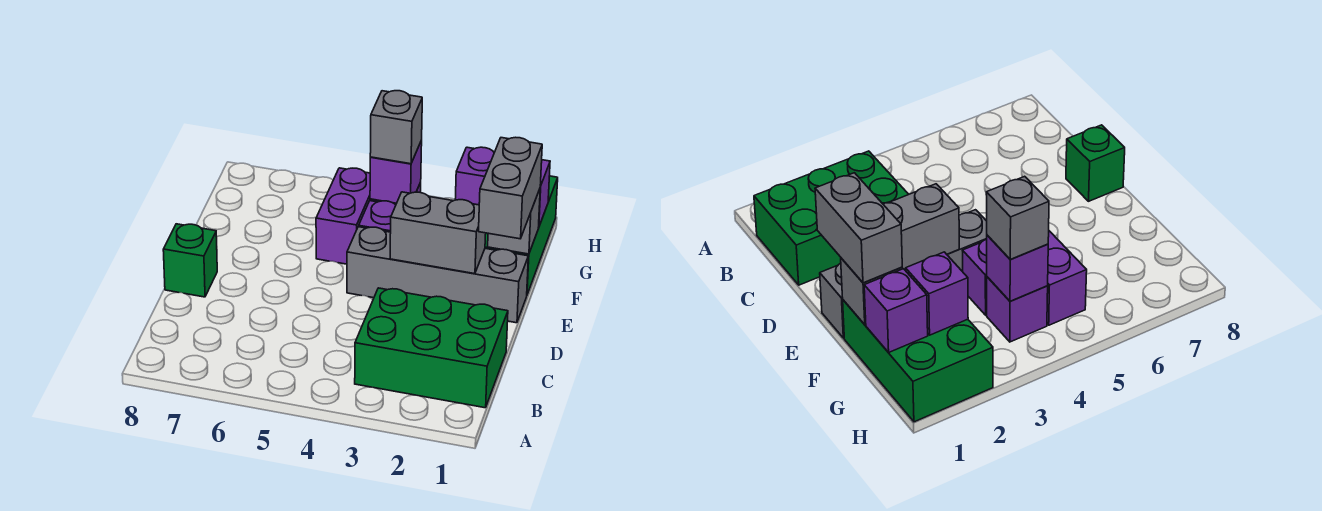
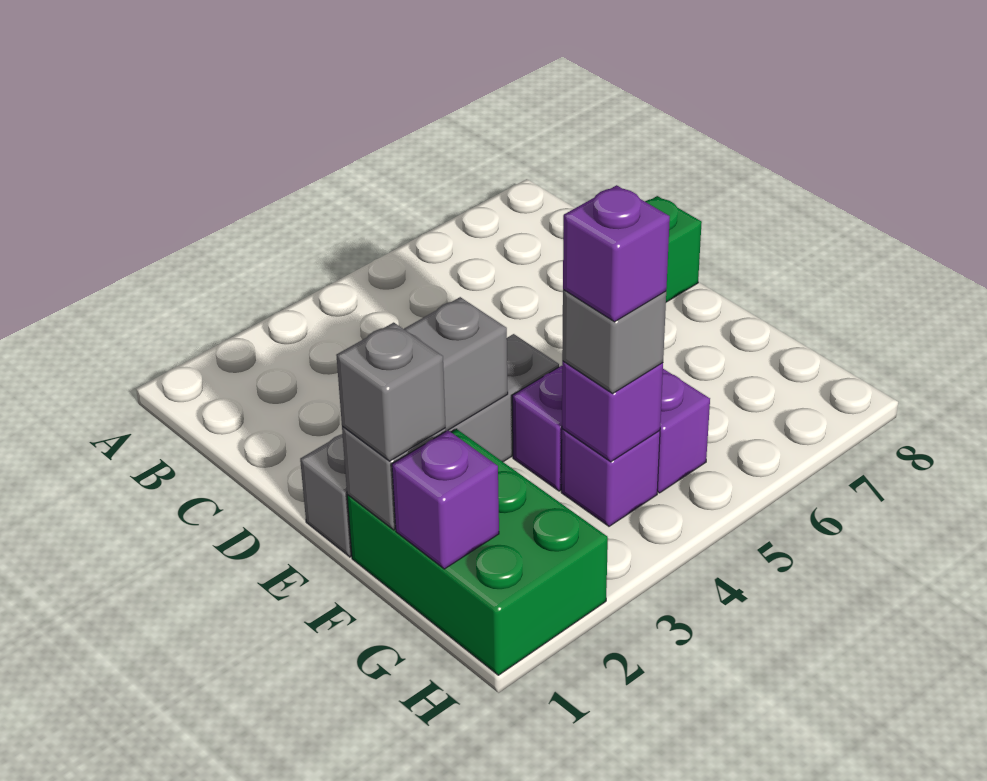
green brick B1:C3 level 1 -> none
grey brick E1:F1 level 3 -> grey brick F1 level 3
purple brick G2 level 2 -> purple brick G4 level 4

